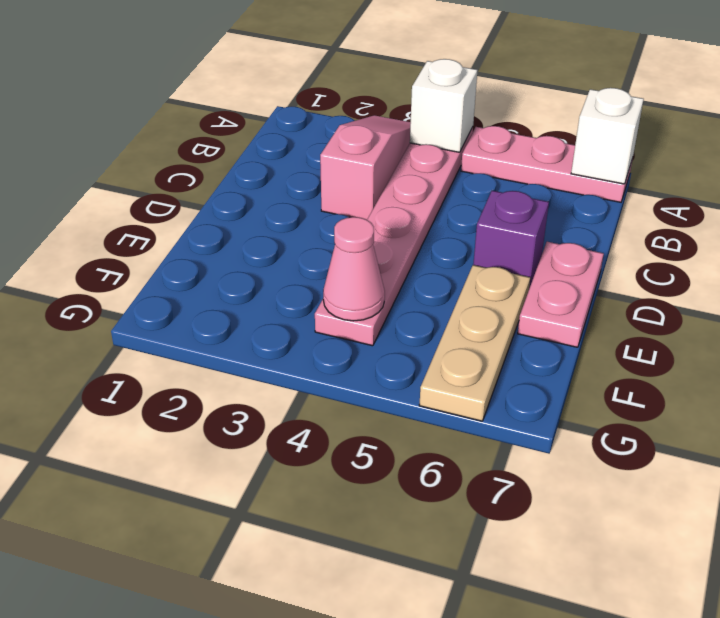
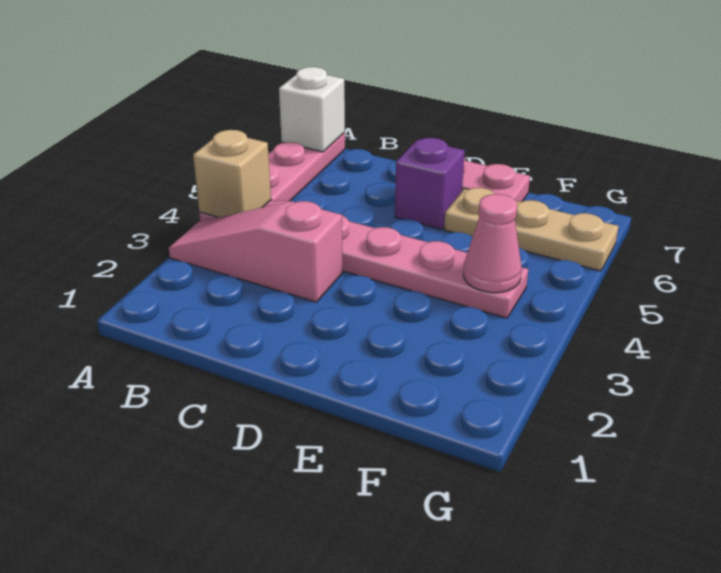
white brick A4 level 2 -> tan brick A4 level 2

